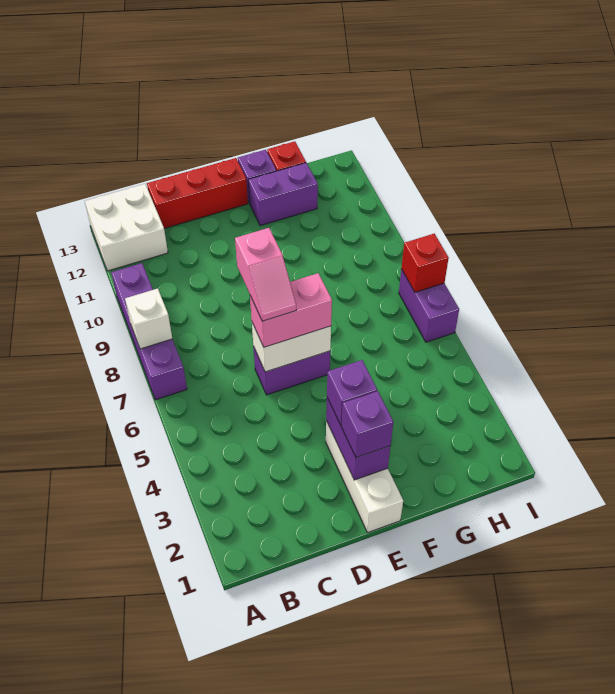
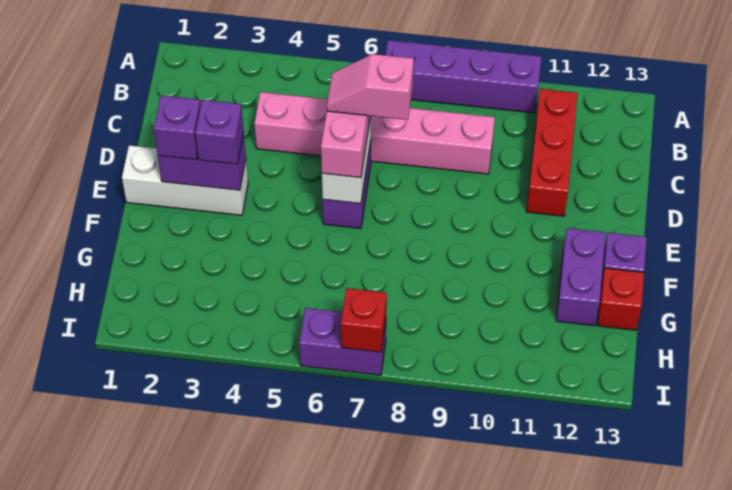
white brick A8 level 2 -> none
white brick A12:B13 level 1 -> none
none -> pink brick C4:C9 level 1
red brick C13:E13 level 1 -> red brick B11:D11 level 1

